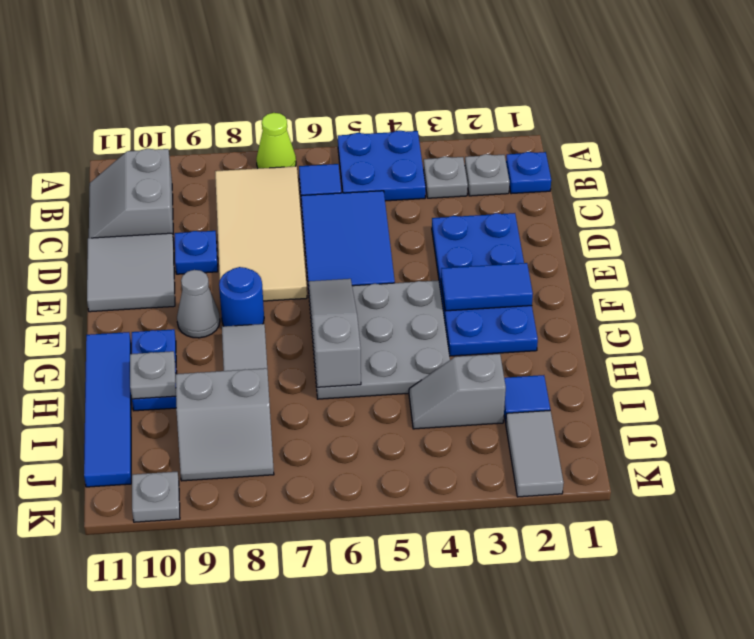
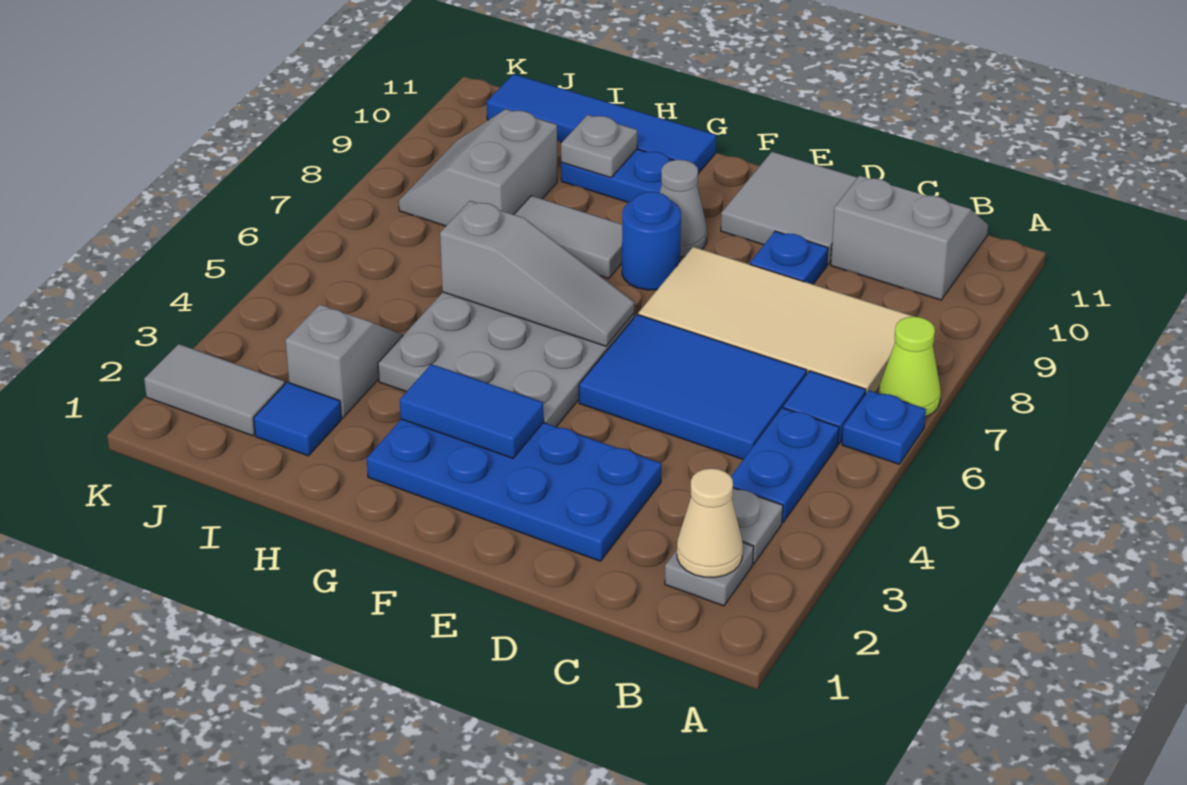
blue plate A4:B5 level 1 -> blue plate B4:B5 level 1
blue plate B1 level 1 -> blue plate A6 level 1
none -> tan cone B2 level 2
blue tile F2:F3 level 2 -> blue tile F3:G3 level 2
grey plate K10 level 1 -> none

